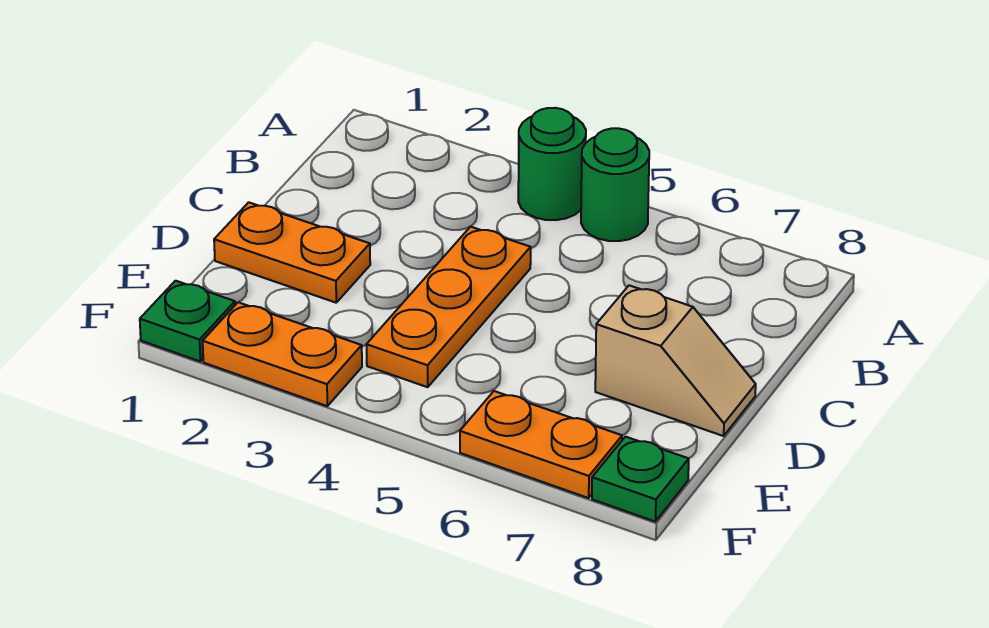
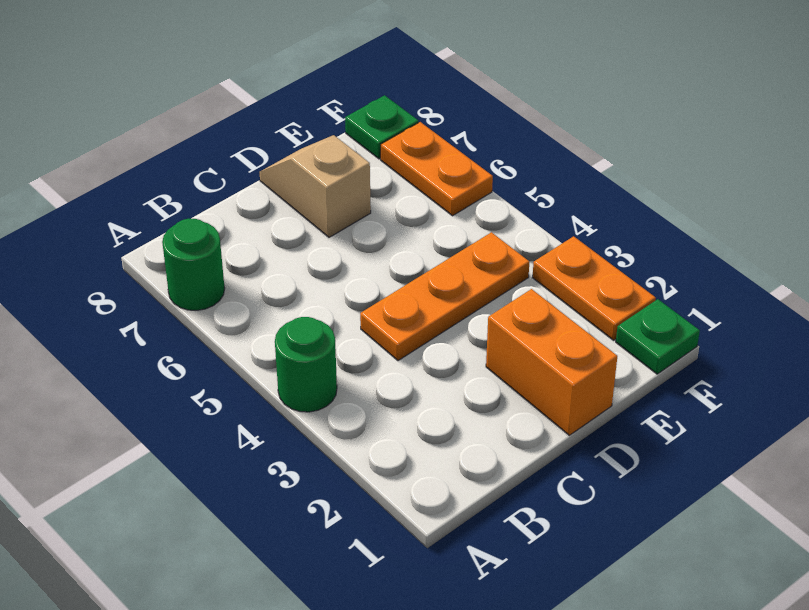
green round brick A5 level 1 -> green round brick A7 level 1
orange plate D1:D2 level 1 -> orange brick D1:D2 level 1

